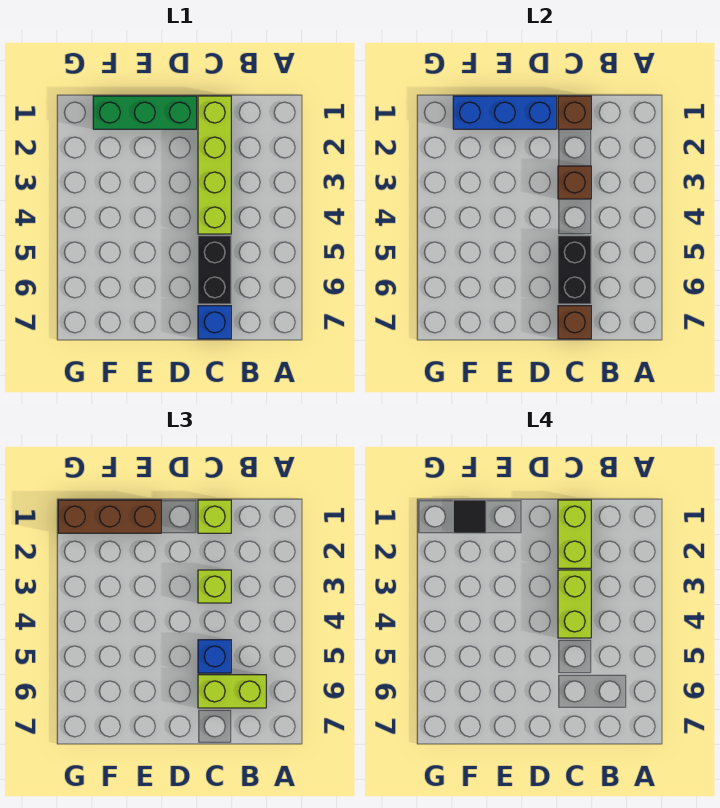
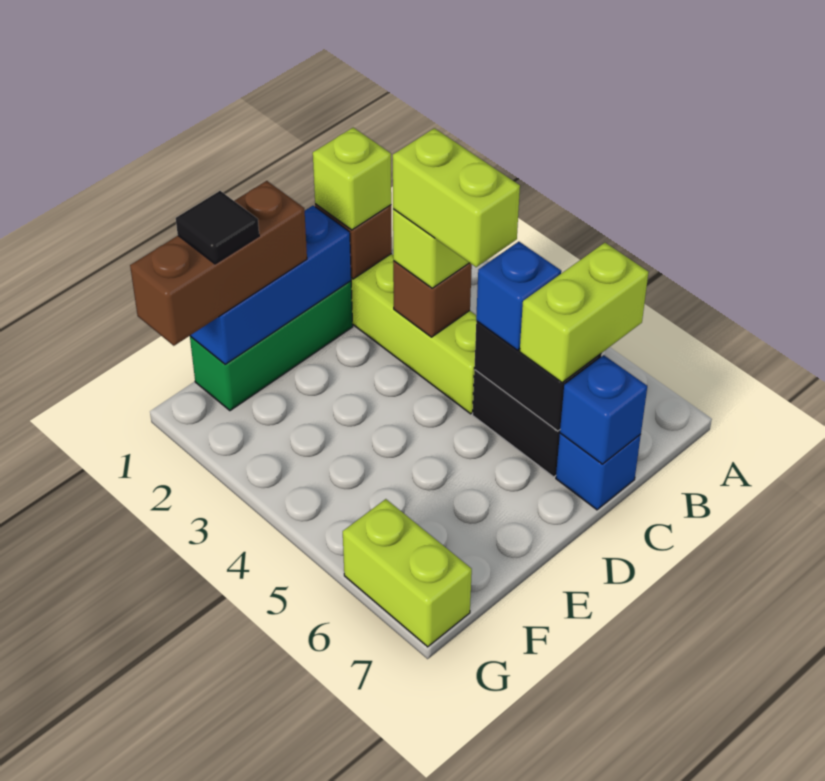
lime brick C1:C2 level 4 -> lime brick G6:G7 level 1
brown brick C7 level 2 -> blue brick C7 level 2

